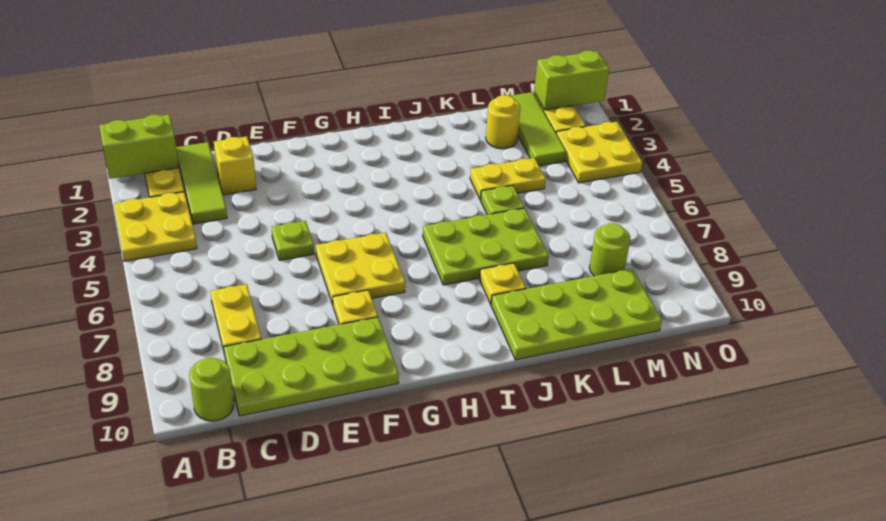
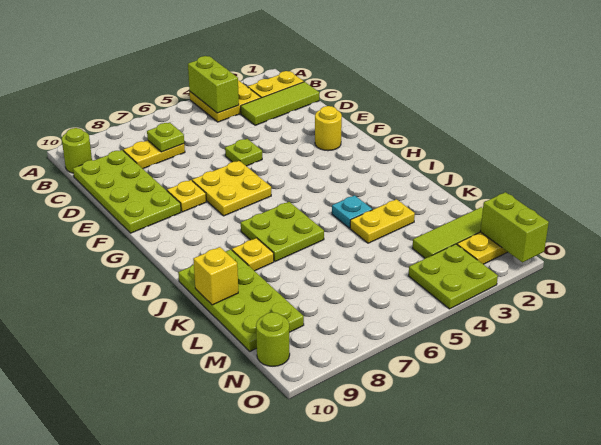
lime brick A1:B1 level 2 -> lime brick A4:B4 level 2
yellow brick D2 level 1 -> yellow brick K10 level 2
lime plate I6:K7 level 1 -> lime plate I6:J7 level 1
none -> cyan plate J4 level 1
yellow plate K4:L4 level 1 -> yellow plate K3:K4 level 1
lime plate K5 level 1 -> lime plate C7 level 2
yellow round brick L2 level 1 -> yellow round brick F2 level 1
lime round brick M8 level 1 -> lime round brick N10 level 1
yellow plate N3:O4 level 1 -> lime plate N3:O4 level 1

